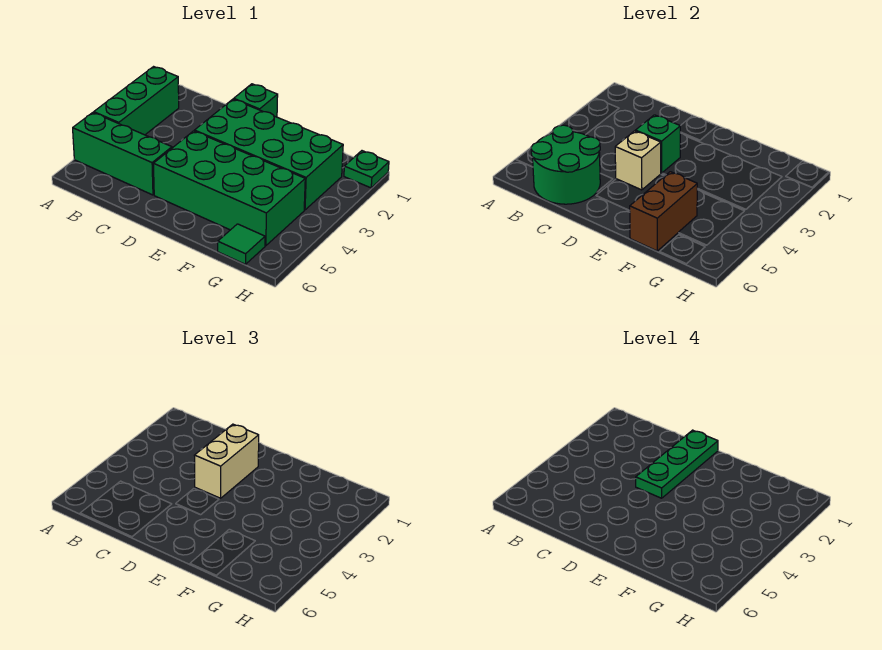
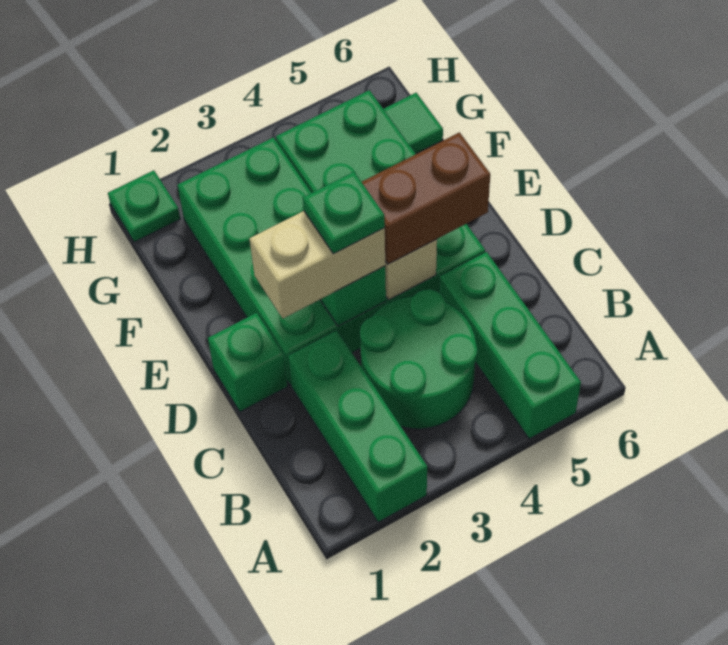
green brick A2:A4 level 1 -> green brick A2:C2 level 1
green round brick B5:C6 level 2 -> green round brick B3:C4 level 1
green plate D1:D3 level 4 -> green plate D3 level 4
brown brick F5:F6 level 2 -> brown brick D4:D5 level 3

